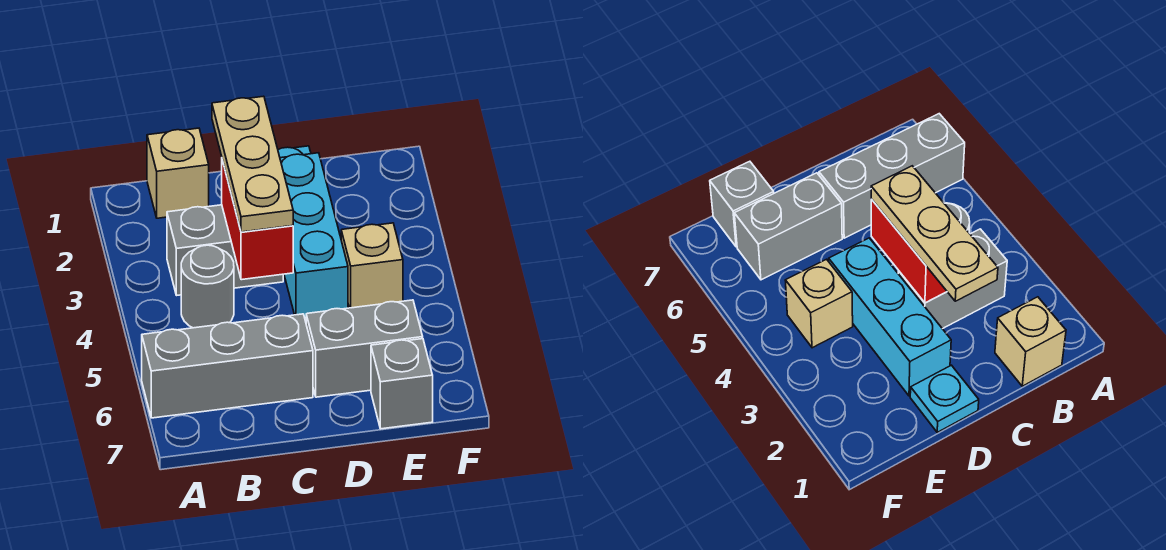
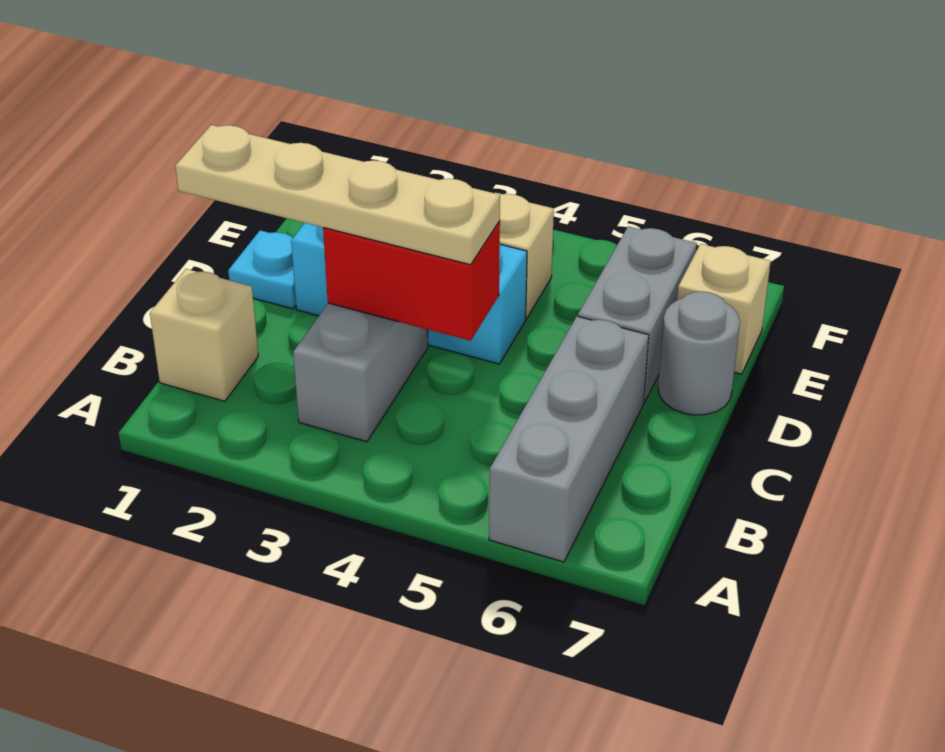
grey round brick B4 level 1 -> grey round brick D7 level 1
tan plate C2:C4 level 3 -> tan plate C1:C4 level 3
grey brick E7 level 1 -> tan brick E7 level 1

